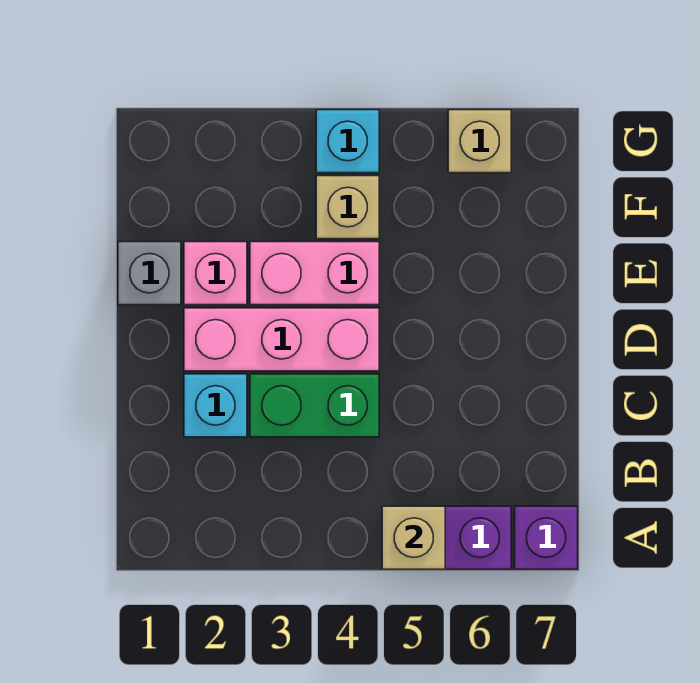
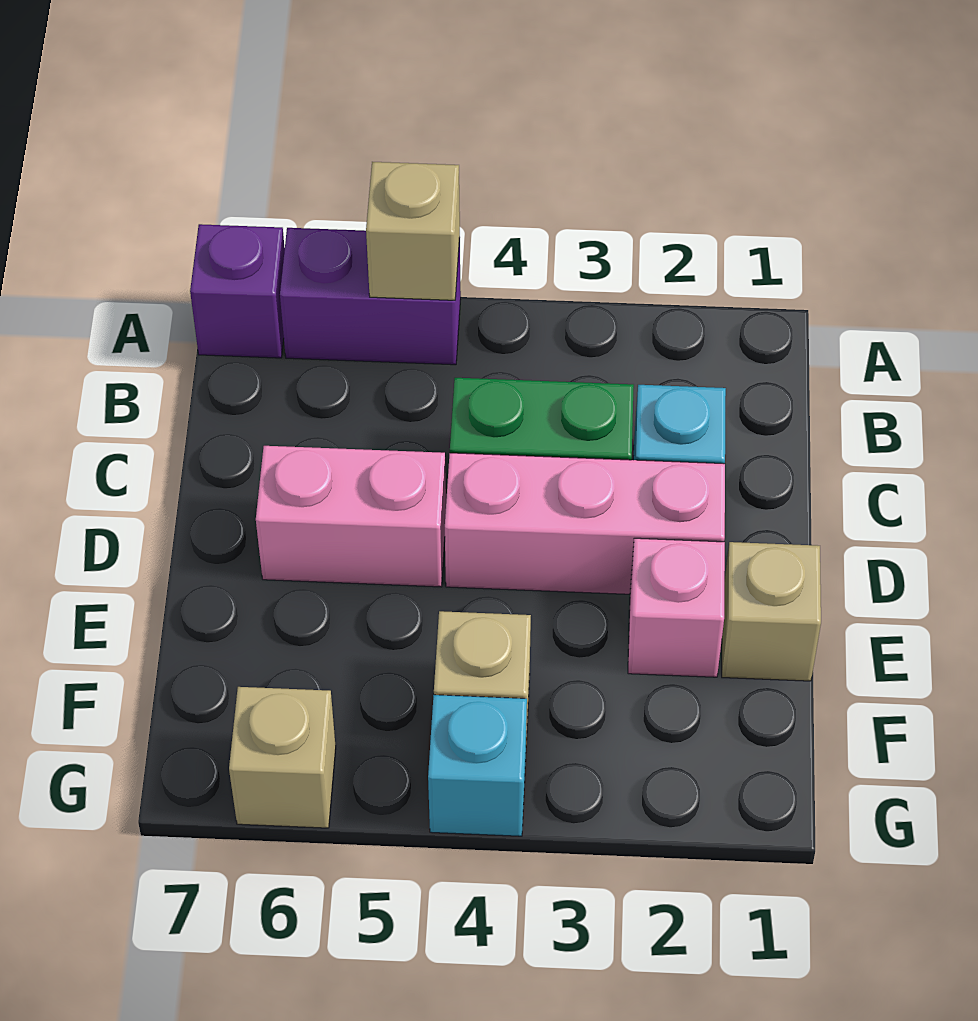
grey brick E1 level 1 -> tan brick E1 level 1
pink brick E3:E4 level 1 -> pink brick D5:D6 level 1

